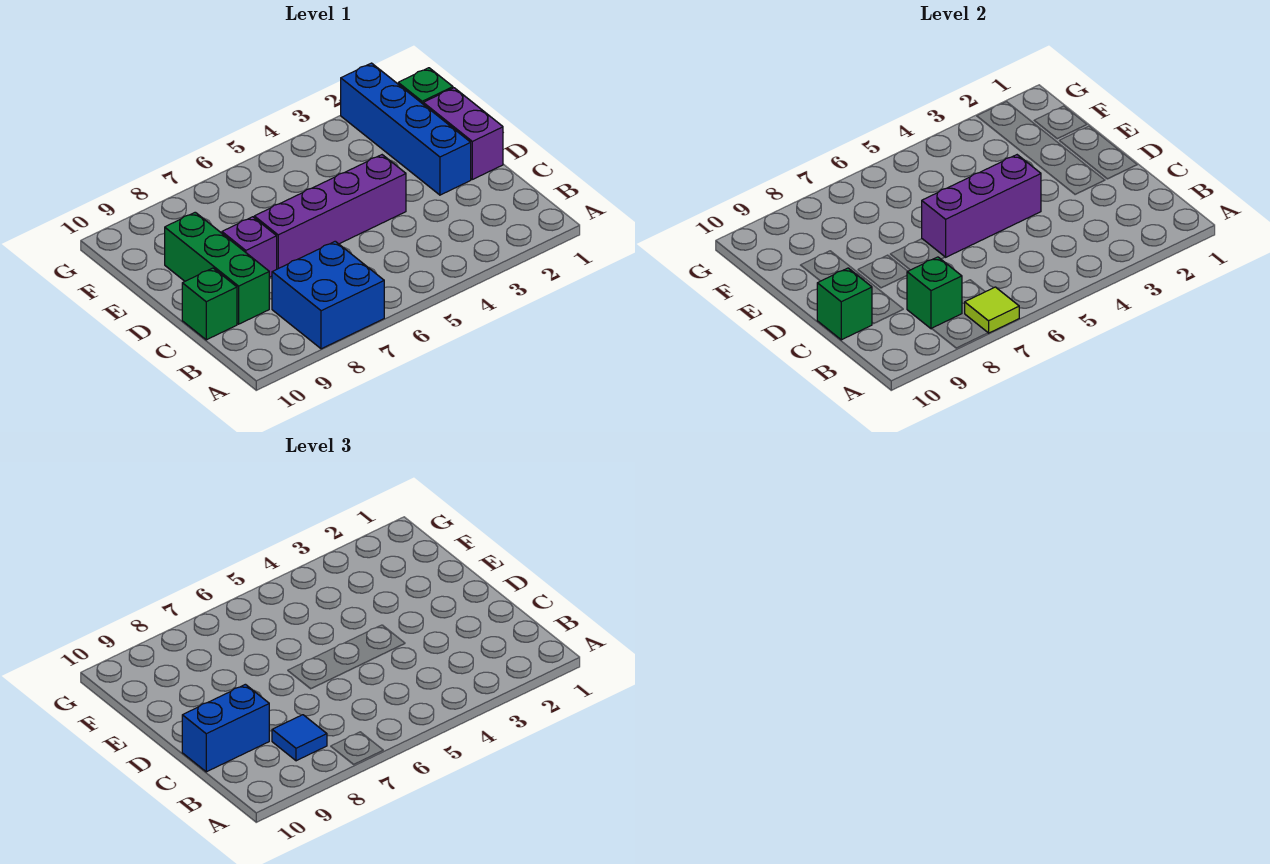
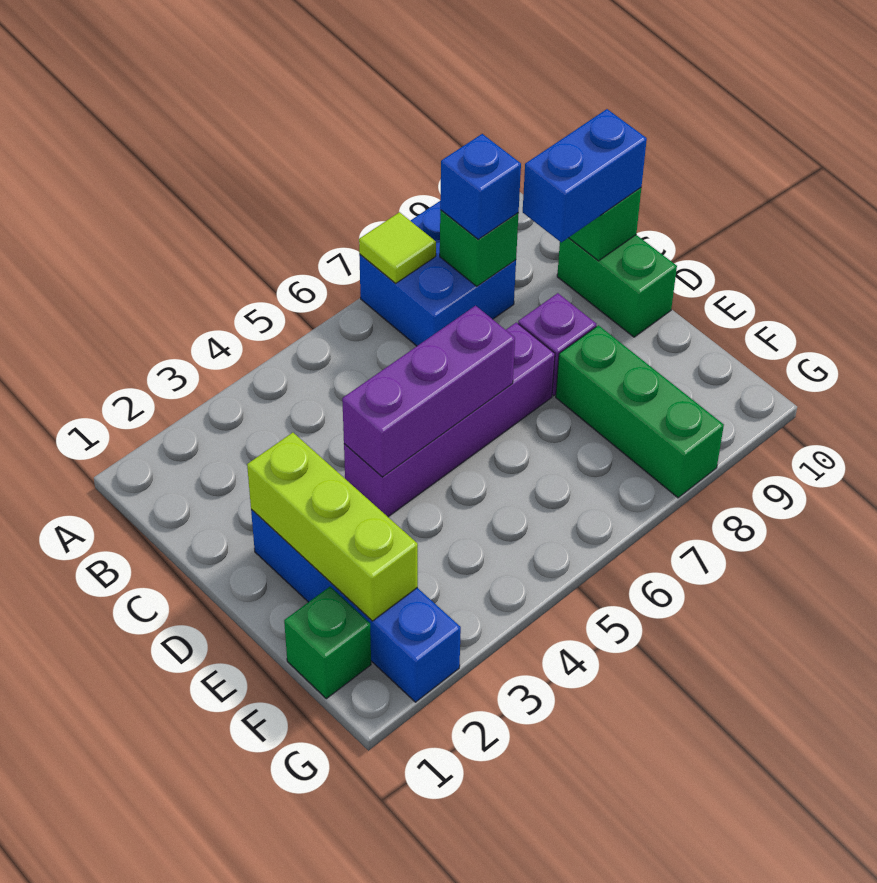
blue tile B8 level 3 -> blue brick B8 level 3
green brick C9:E9 level 1 -> green brick E8:G8 level 1
green brick C10 level 1 -> green brick C10:D10 level 1
purple brick D1:E1 level 1 -> none
none -> lime brick D2:F2 level 2

